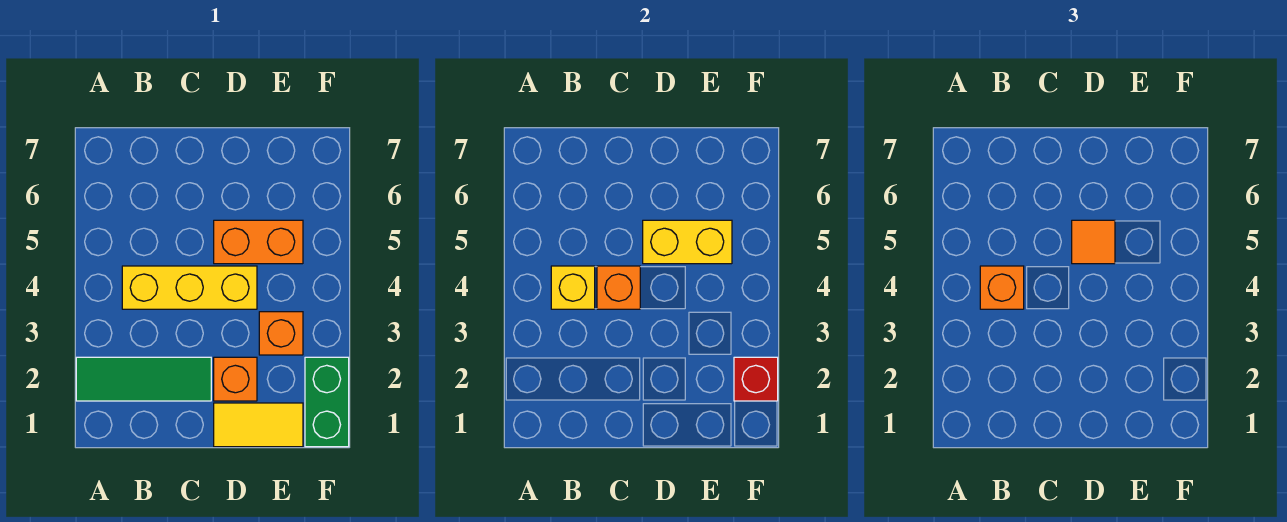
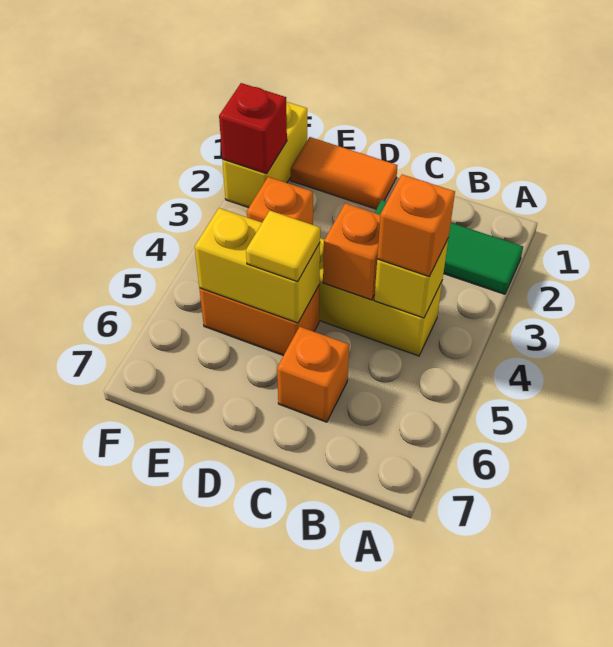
yellow tile D1:E1 level 1 -> orange tile D1:E1 level 1
orange brick D2 level 1 -> orange brick C6 level 1
orange tile D5 level 3 -> yellow tile D5 level 3
green brick F1:F2 level 1 -> yellow brick F1:F2 level 1

